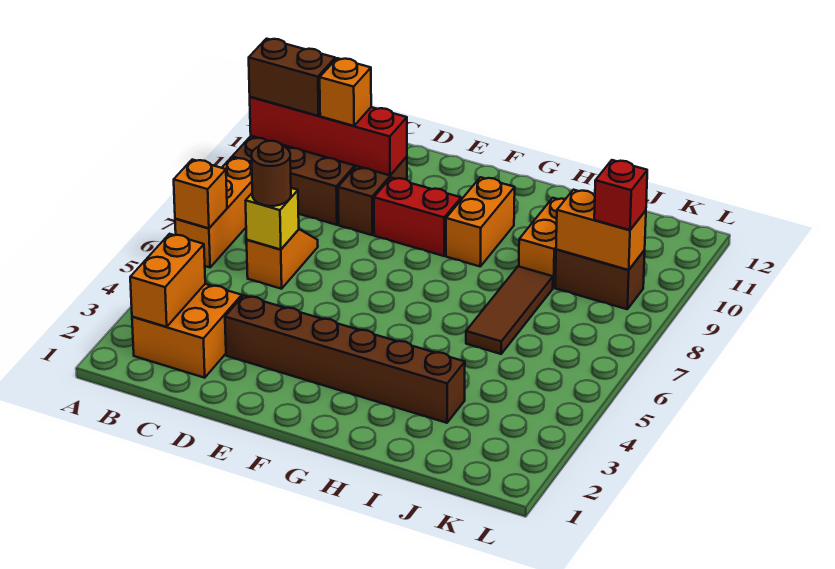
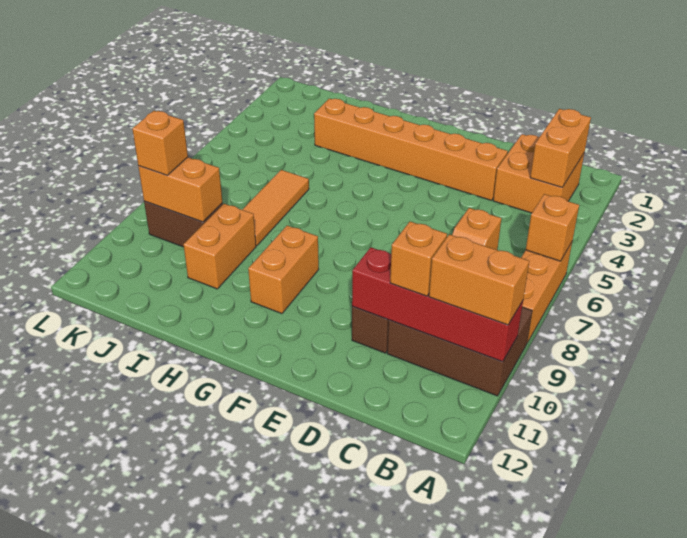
brown brick A10:B10 level 3 -> orange brick A10:B10 level 3
yellow brick C6 level 2 -> none
brown round brick C6 level 3 -> none
brown brick D3:I3 level 1 -> orange brick D3:I3 level 1
red brick E9:F9 level 1 -> none
brown tile I6:I8 level 1 -> orange tile I6:I8 level 1
red brick K9 level 3 -> orange brick K9 level 3

